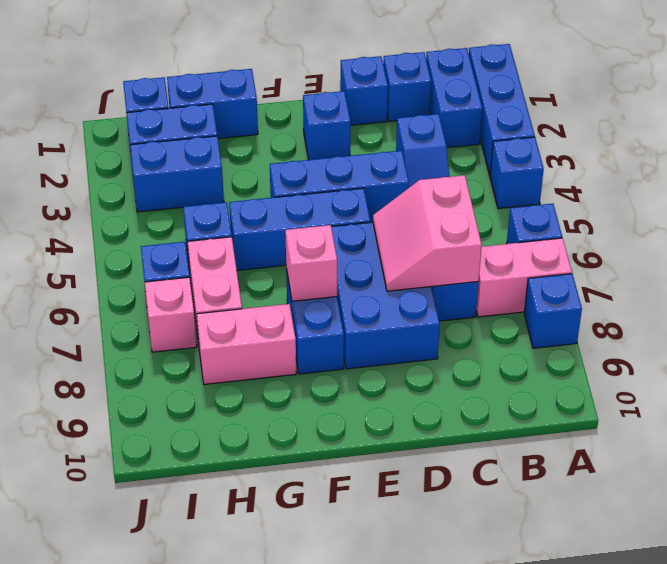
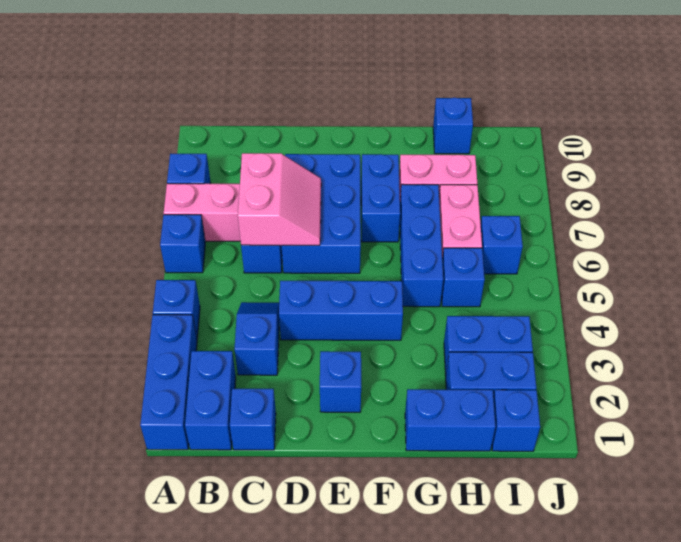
blue brick D1 level 1 -> blue brick H10 level 1
blue brick E5:G5 level 1 -> blue brick G5:G7 level 1
pink brick F7 level 2 -> none
pink brick I7 level 1 -> none

